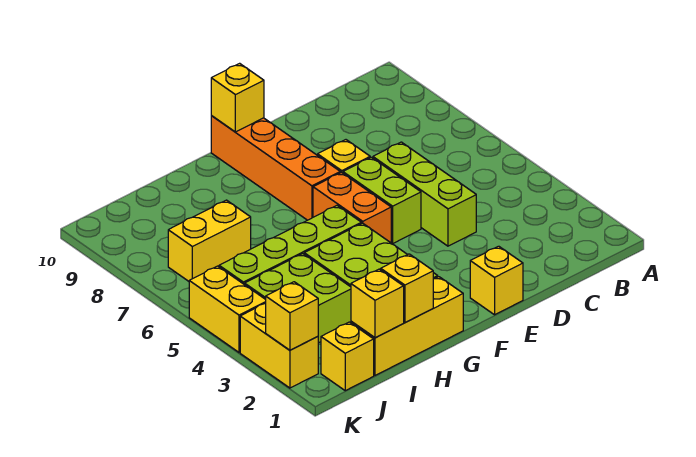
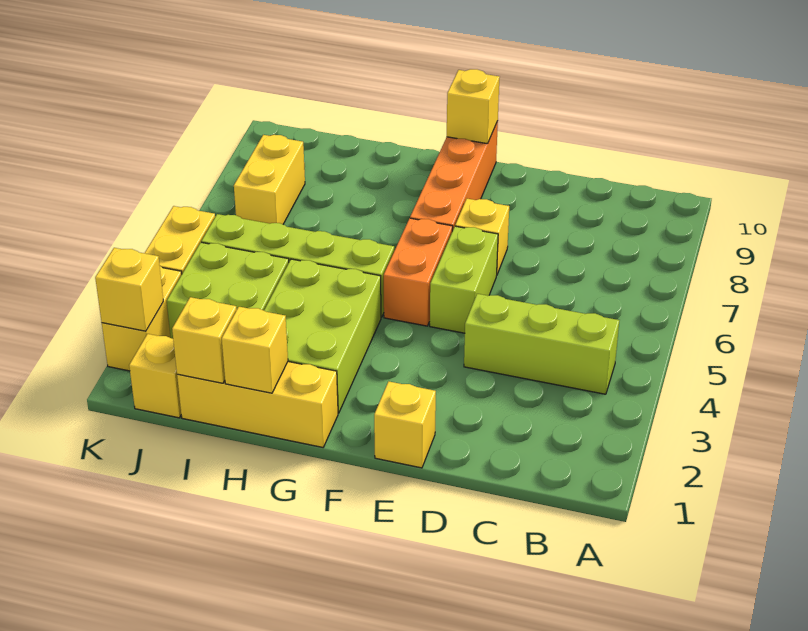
lime brick D4:D6 level 1 -> lime brick B4:D4 level 1
yellow brick I7:J7 level 1 -> yellow brick J7:J8 level 1

